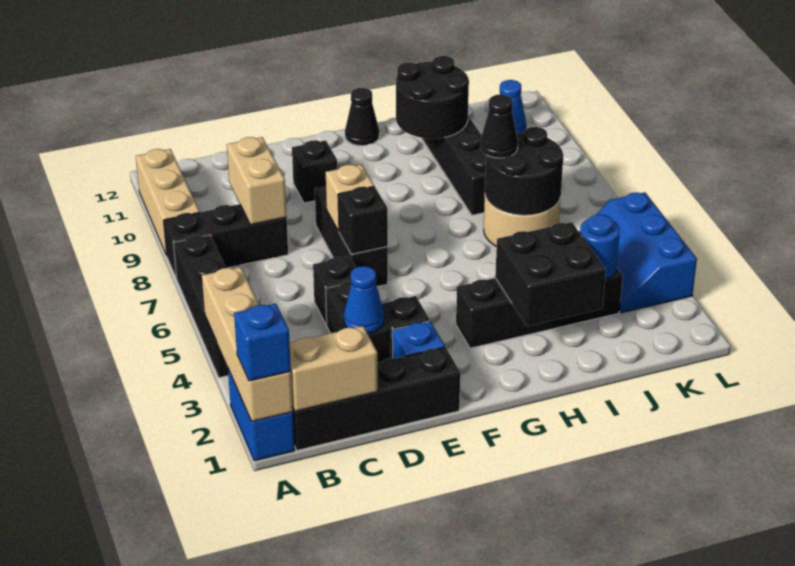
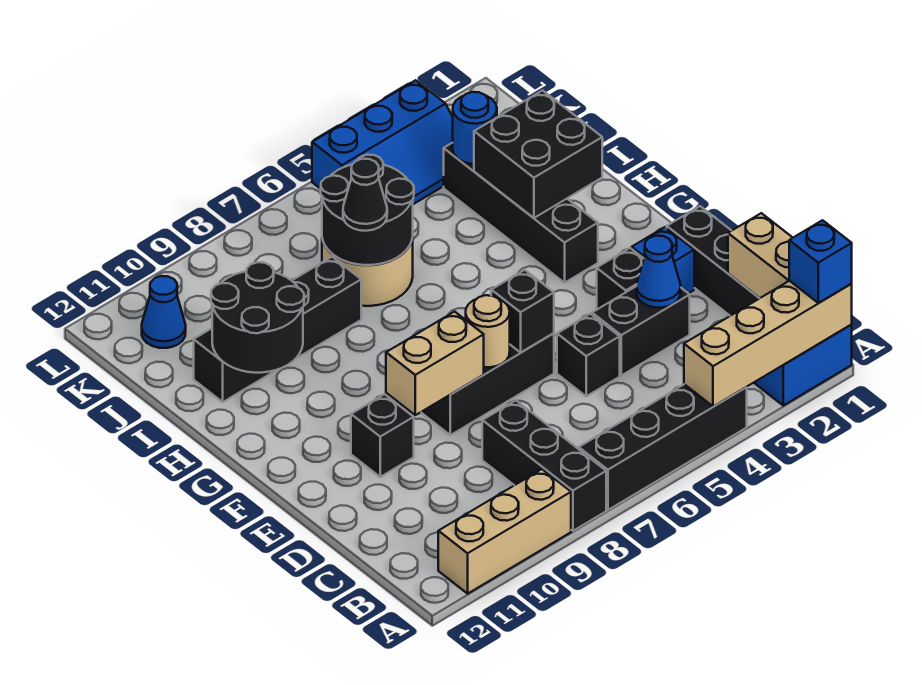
tan brick C8:C9 level 2 -> tan brick E8:E9 level 2
tan brick E7 level 2 -> tan round brick E7 level 2
black cone G12 level 1 -> none

